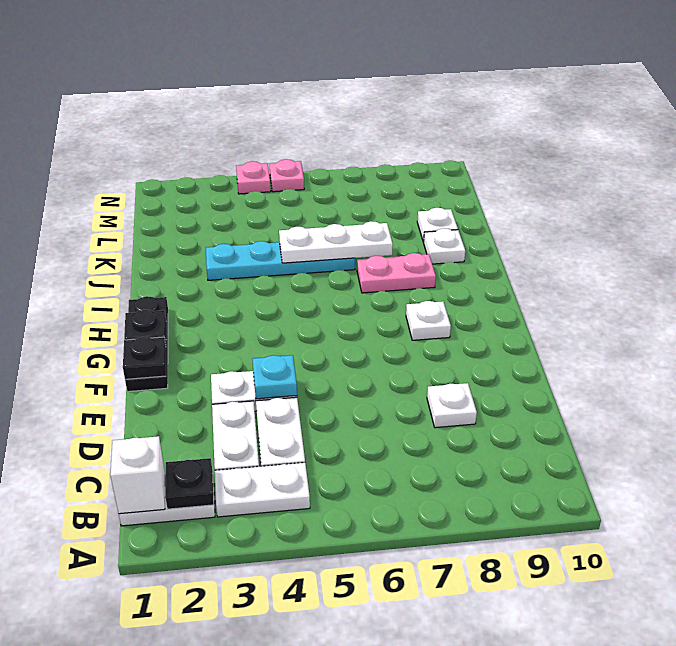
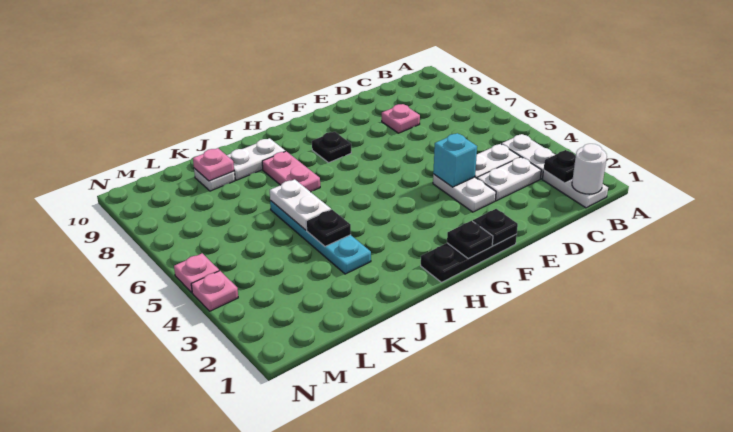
white brick B1 level 2 -> white round brick B1 level 2
white plate D8 level 1 -> pink plate D8 level 1
cyan plate E4 level 2 -> cyan brick E4 level 2
white plate G8 level 1 -> black plate G8 level 1
none -> black plate J4 level 2
white plate J5:J7 level 2 -> white plate J5:J6 level 2
white plate J9 level 1 -> white plate I9:J9 level 1
none -> pink plate K9 level 2

